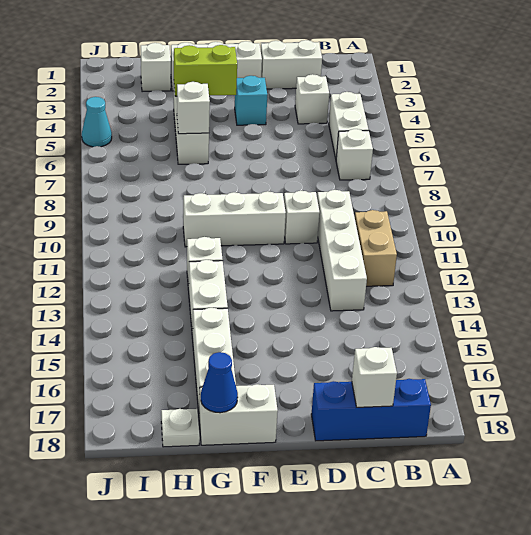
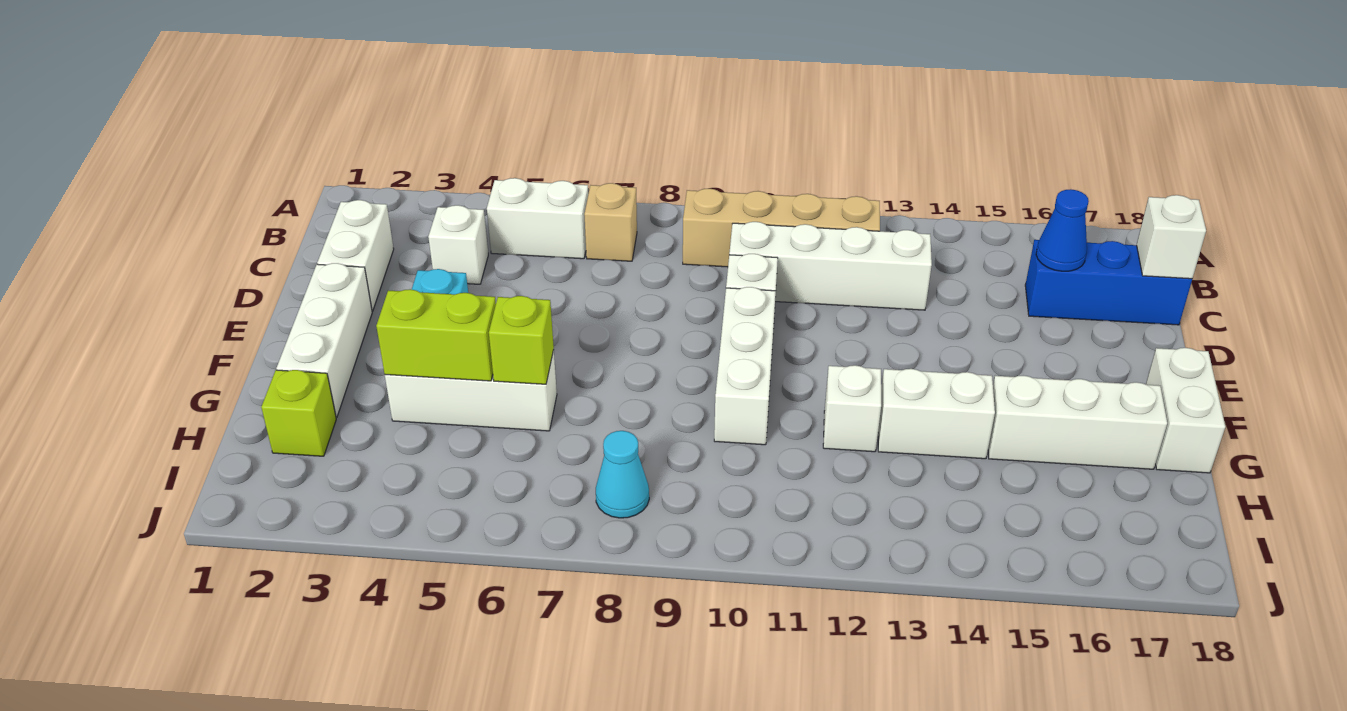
white brick B7 level 1 -> tan brick B7 level 1
tan brick B11:B12 level 1 -> tan brick B9:B12 level 1
blue brick B18:D18 level 1 -> blue brick C16:C18 level 1
lime brick F4:G4 level 2 -> lime brick G4:G5 level 2
white brick G6 level 2 -> lime brick G6 level 2
blue cone G18 level 2 -> blue cone C16 level 2
white brick H2 level 1 -> lime brick H2 level 1
white plate H18 level 1 -> none
cyan cone J5 level 1 -> cyan cone I8 level 1

